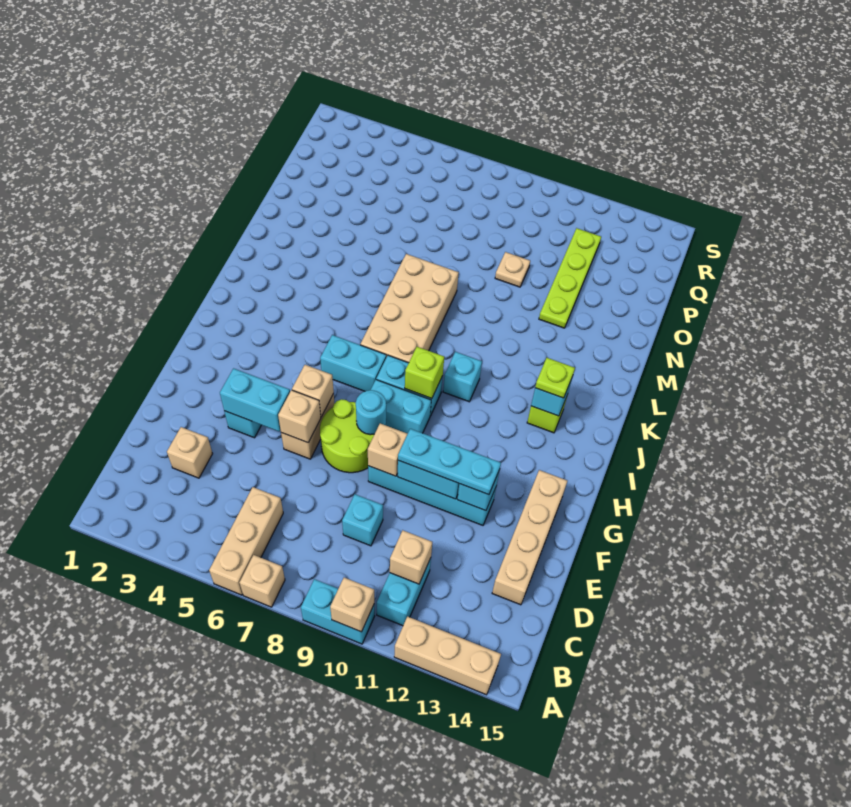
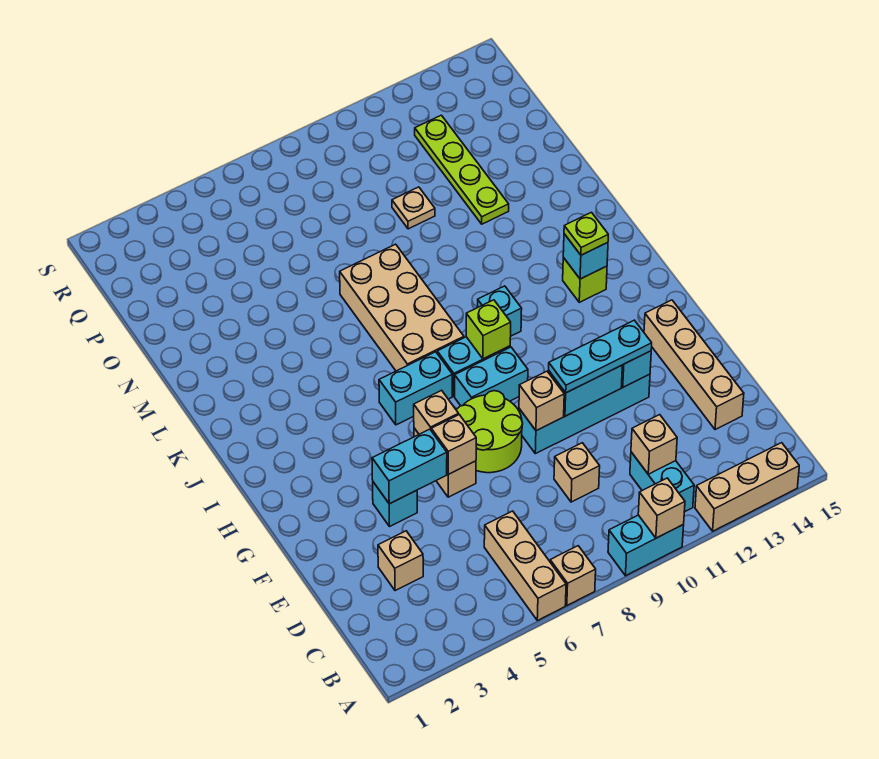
cyan brick D9 level 1 -> tan brick D9 level 1
cyan round brick G8 level 2 -> none

